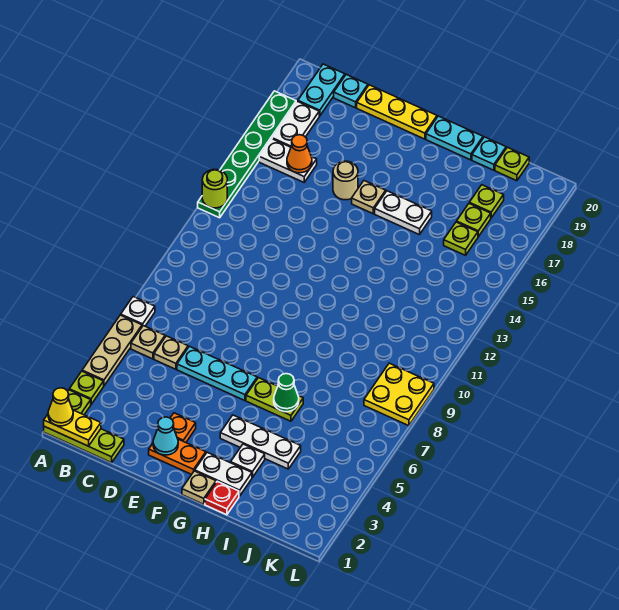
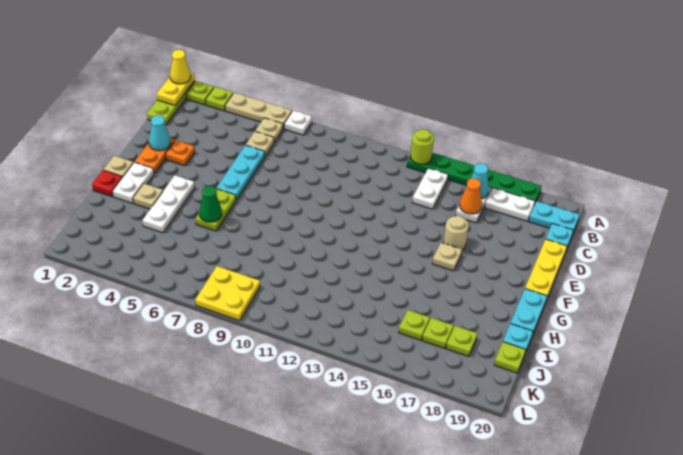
none -> cyan cone B16 level 2
white plate G16:H16 level 1 -> white plate B14:C14 level 1
white plate H3 level 1 -> tan plate H3 level 1

